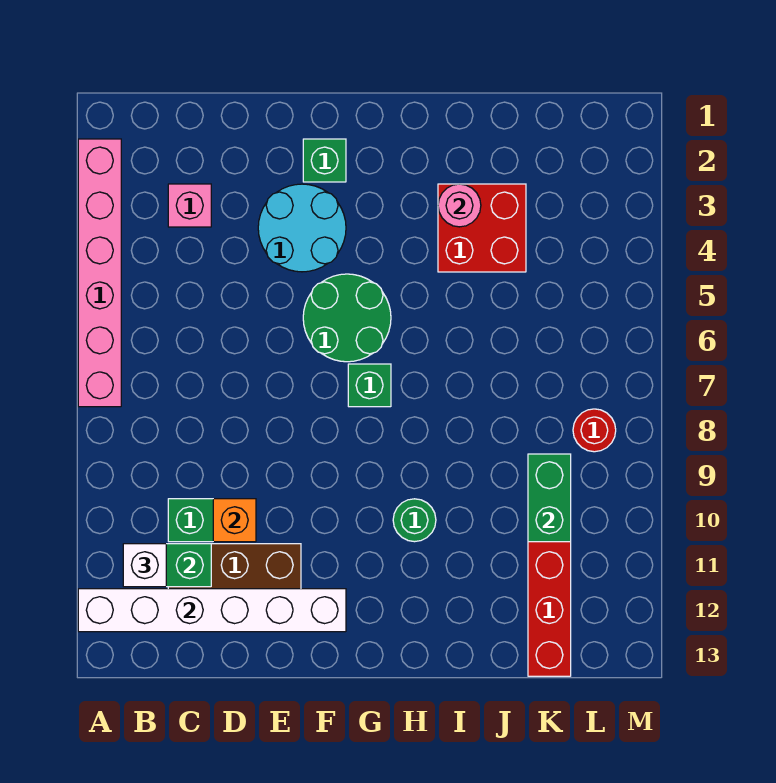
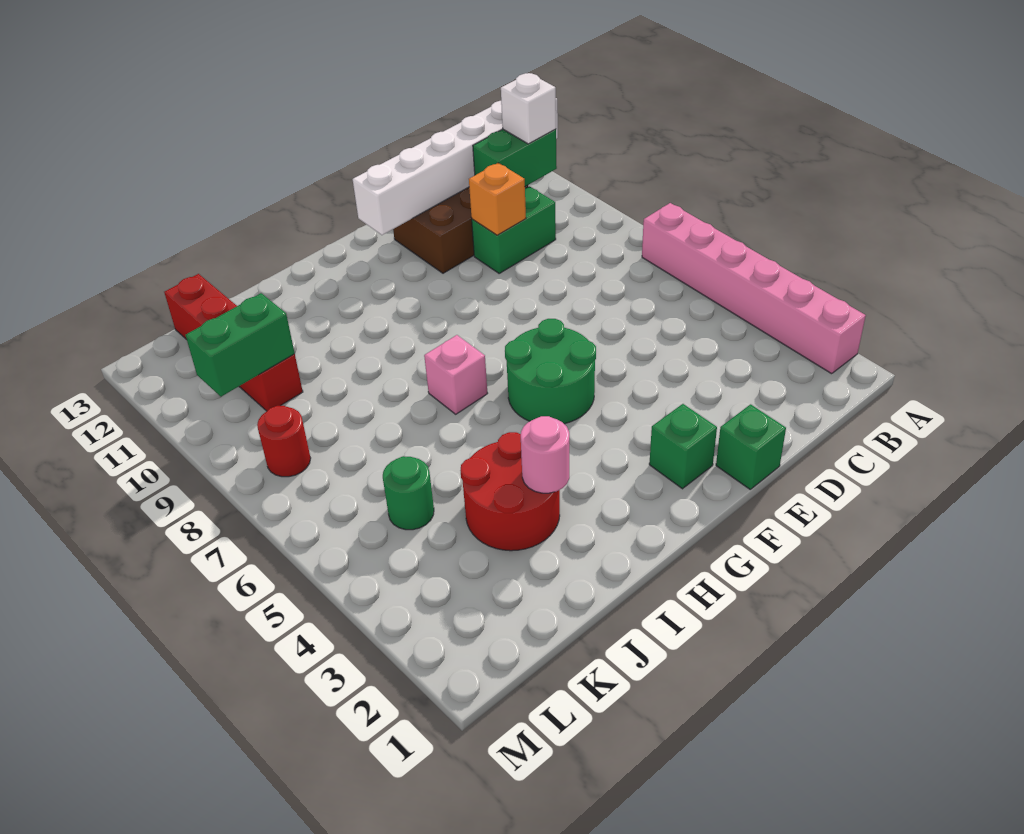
pink brick C3 level 1 -> pink brick H7 level 1
cyan round brick E3:F4 level 1 -> none
green brick G7 level 1 -> green brick E1 level 1
green round brick H10 level 1 -> green round brick K5 level 1
red brick I3:J4 level 1 -> red round brick I3:J4 level 1
green brick K9:K10 level 2 -> green brick K10:L10 level 2

